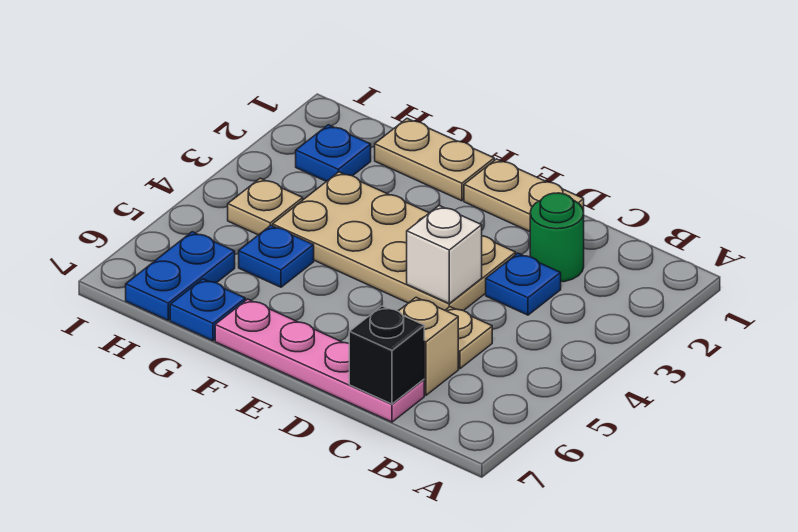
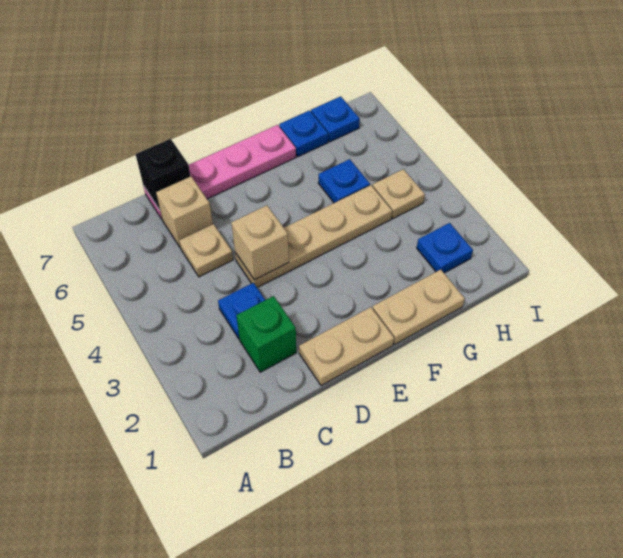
green round brick C2 level 1 -> green brick C2 level 1
tan plate D3:G4 level 1 -> tan plate D4:G4 level 1
white brick D4 level 2 -> tan brick D4 level 2
blue plate H6:H7 level 1 -> blue plate H7 level 1

